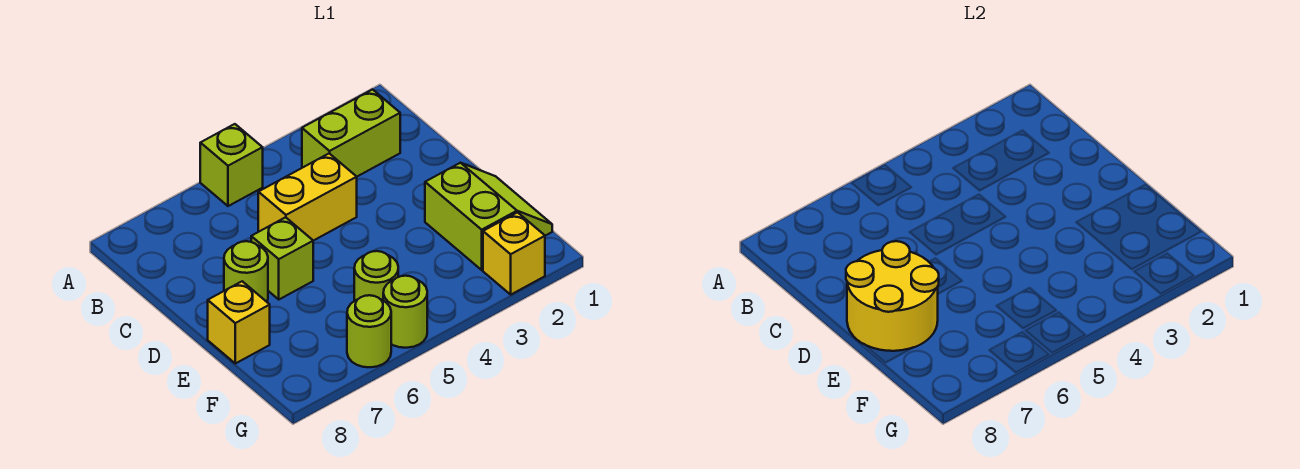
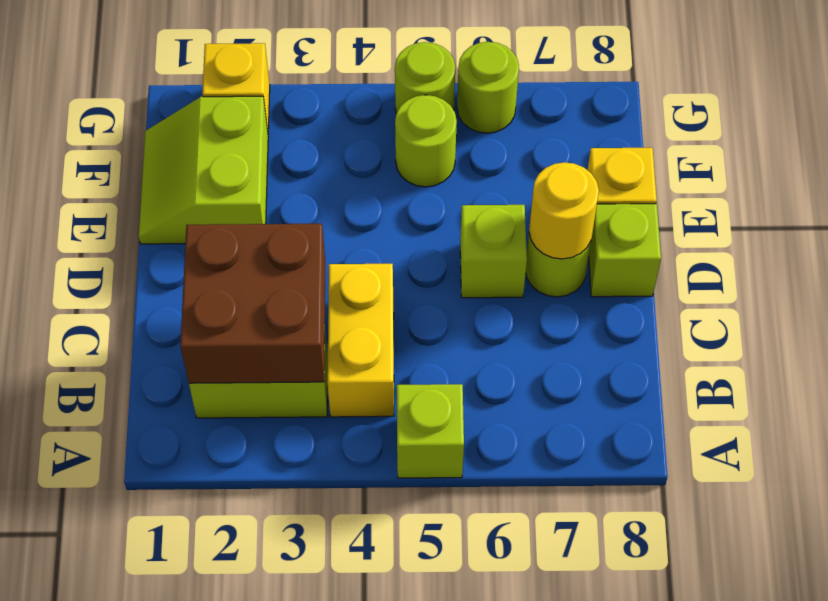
none -> brown brick B2:C3 level 2
yellow brick C4:C5 level 1 -> yellow brick B4:C4 level 1
yellow round brick D7:E8 level 2 -> yellow round brick D7 level 2
none -> lime brick D8 level 1

